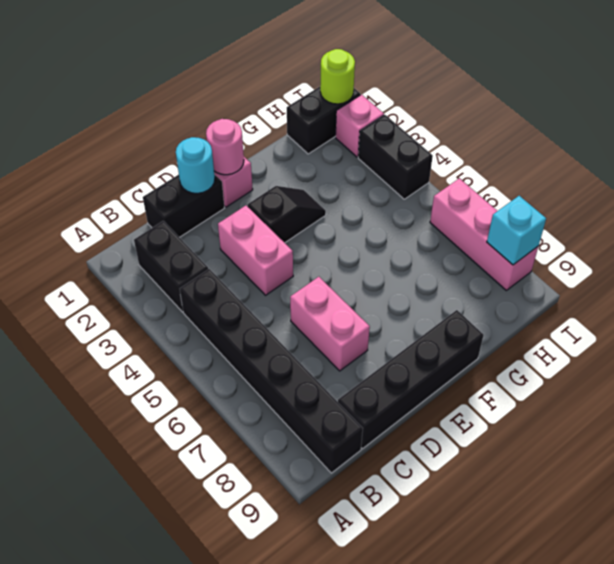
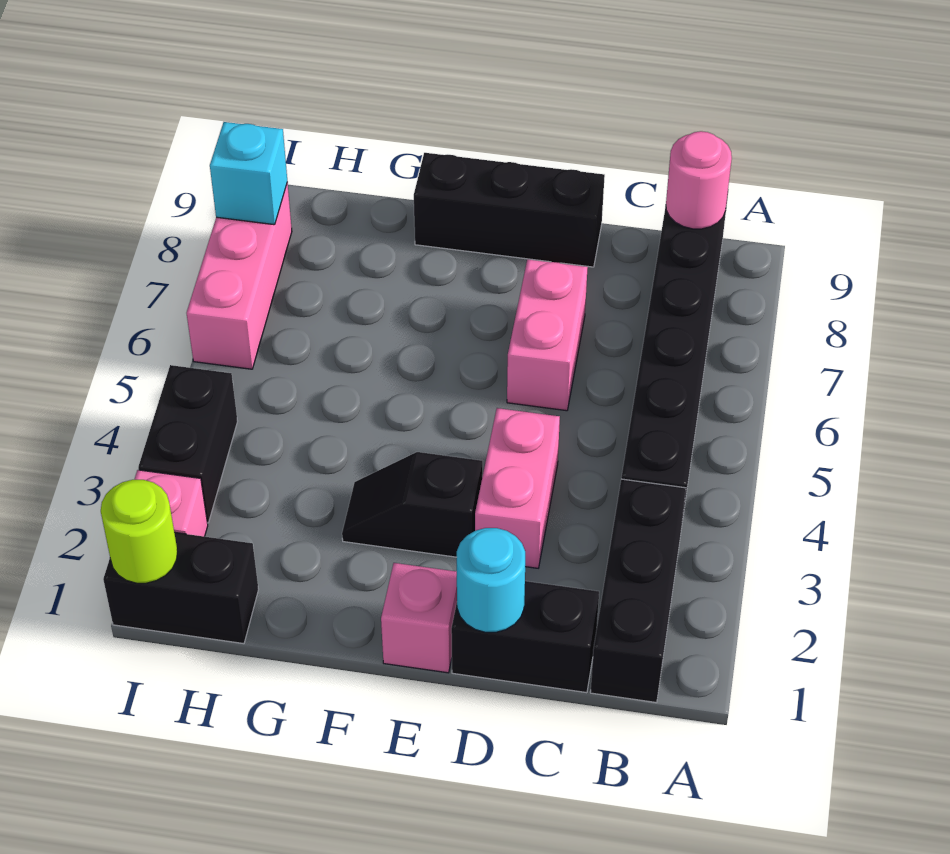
black brick B2:B3 level 1 -> black brick B1:B3 level 1
black brick C9:F9 level 1 -> black brick D9:F9 level 1
pink round brick E1 level 2 -> pink round brick B9 level 2

